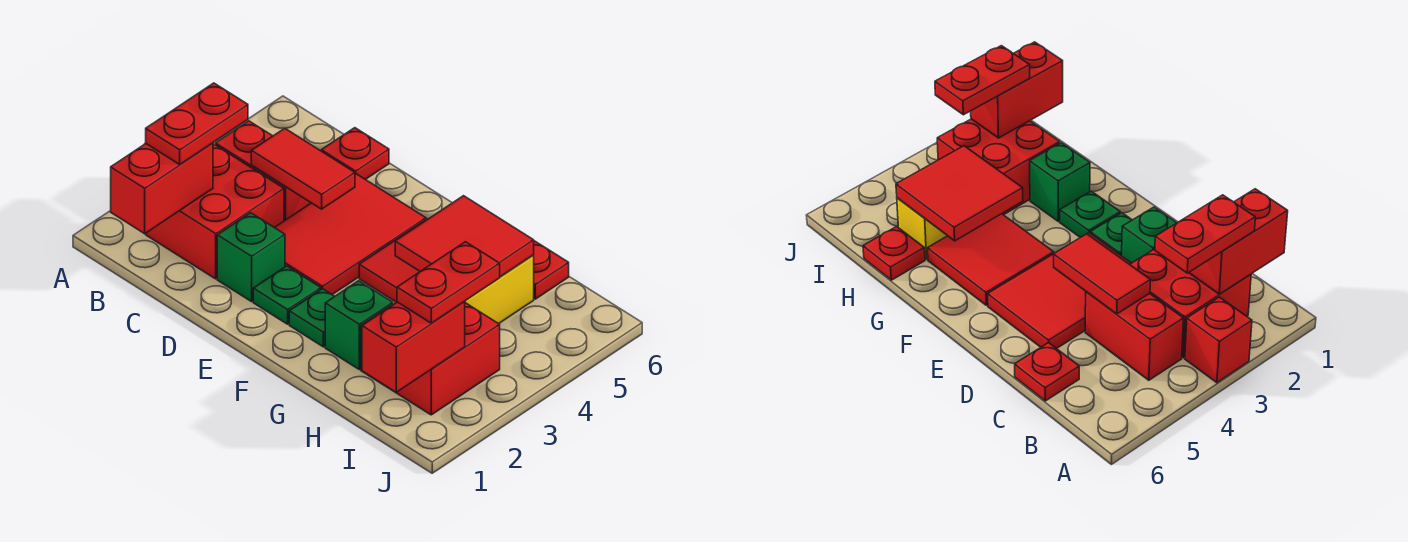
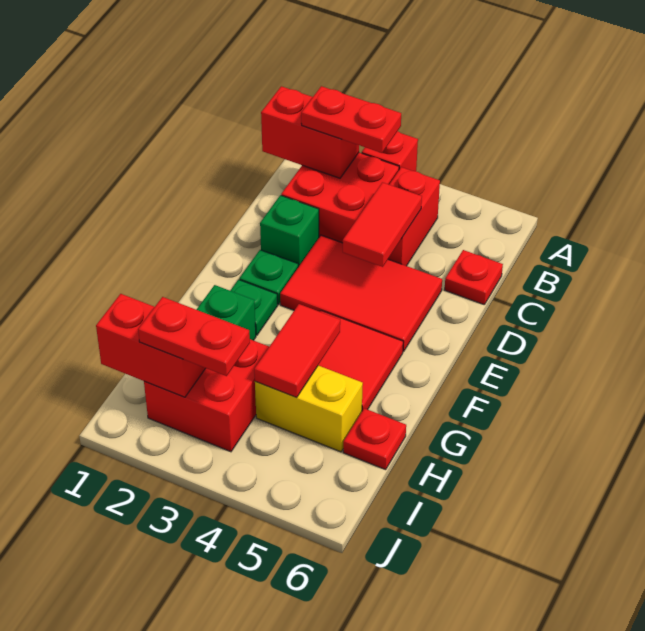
red tile G4:H5 level 2 -> red tile G4:H4 level 2

